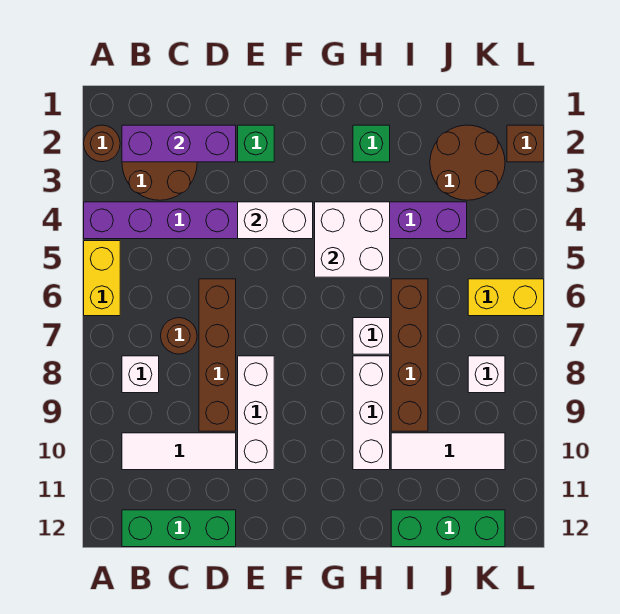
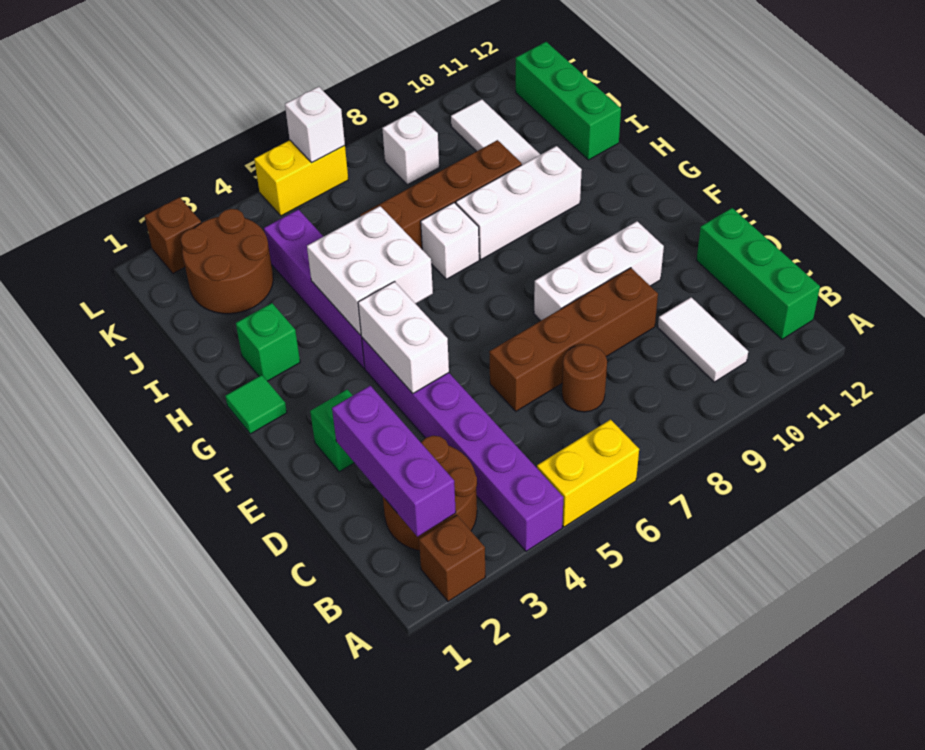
brown round brick A2 level 1 -> brown brick A2 level 1
white brick B8 level 1 -> white brick L6 level 2
white tile B10:D10 level 1 -> white tile B10:C10 level 1
none -> green tile G1 level 1
yellow brick K6:L6 level 1 -> yellow brick L5:L6 level 1

